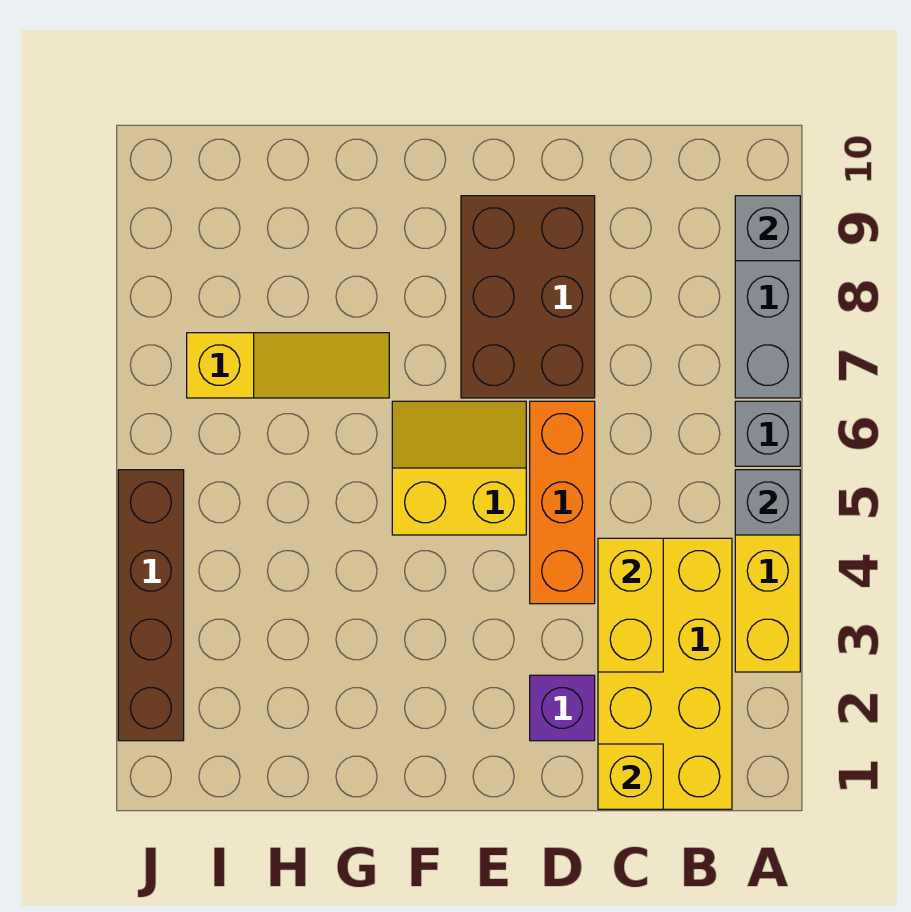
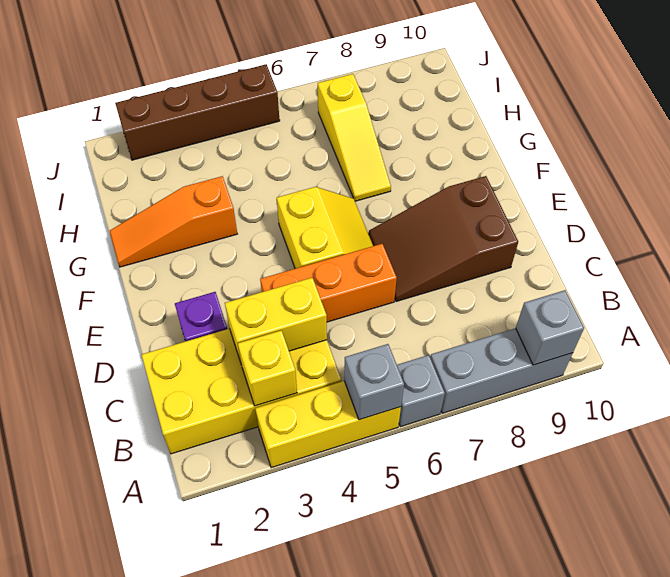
yellow brick C1 level 2 -> yellow brick B3 level 2
brown brick D7:E9 level 1 -> brown slope D7:E9 level 1 top 9
none -> orange slope G1:G3 level 1 top 3

